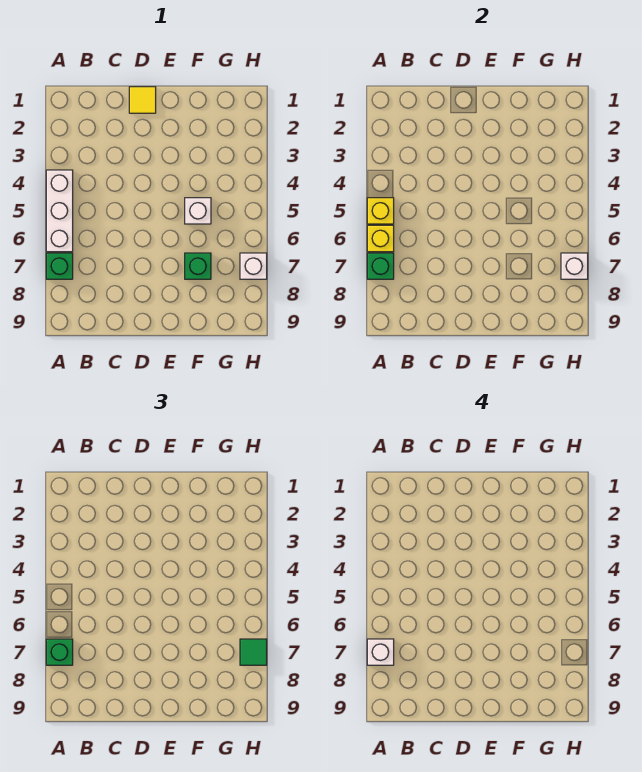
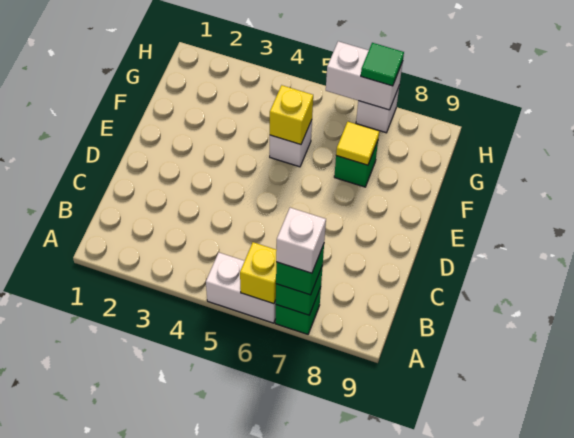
white brick A4:A6 level 1 -> white brick A5:A6 level 1
yellow brick A5 level 2 -> yellow brick F5 level 2
yellow tile D1 level 1 -> yellow tile F7 level 2
white brick H7 level 2 -> white brick H6:H7 level 2

